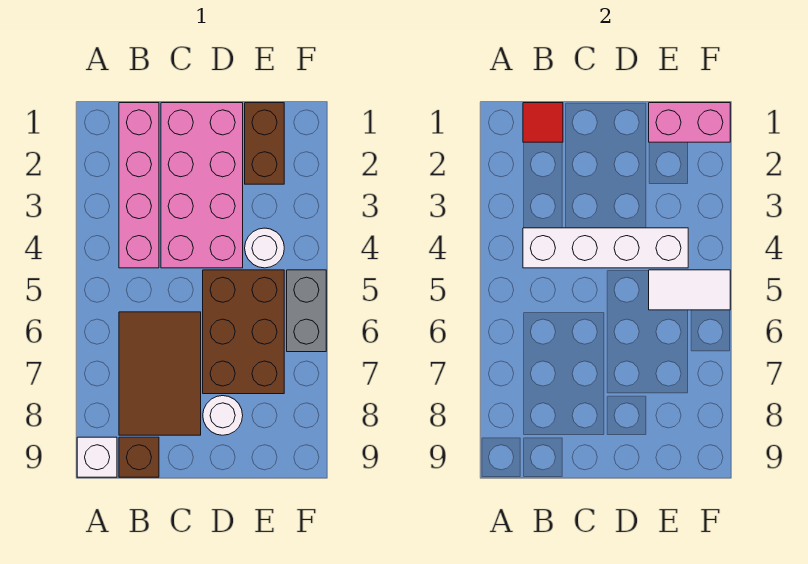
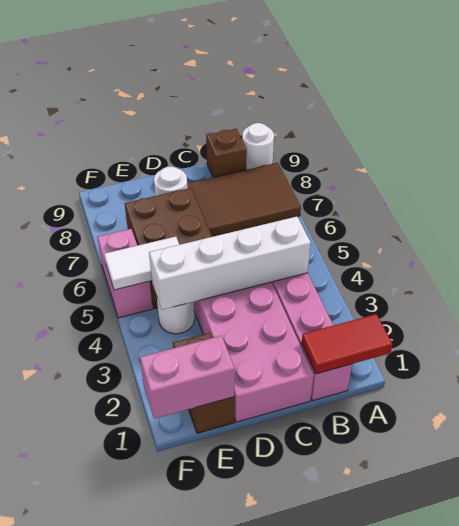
white brick A9 level 1 -> white round brick A9 level 1
red tile B1 level 2 -> red tile A1:B1 level 2
brown tile B6:C8 level 1 -> brown tile A7:C8 level 1
grey brick F5:F6 level 1 -> pink brick F5:F6 level 1

